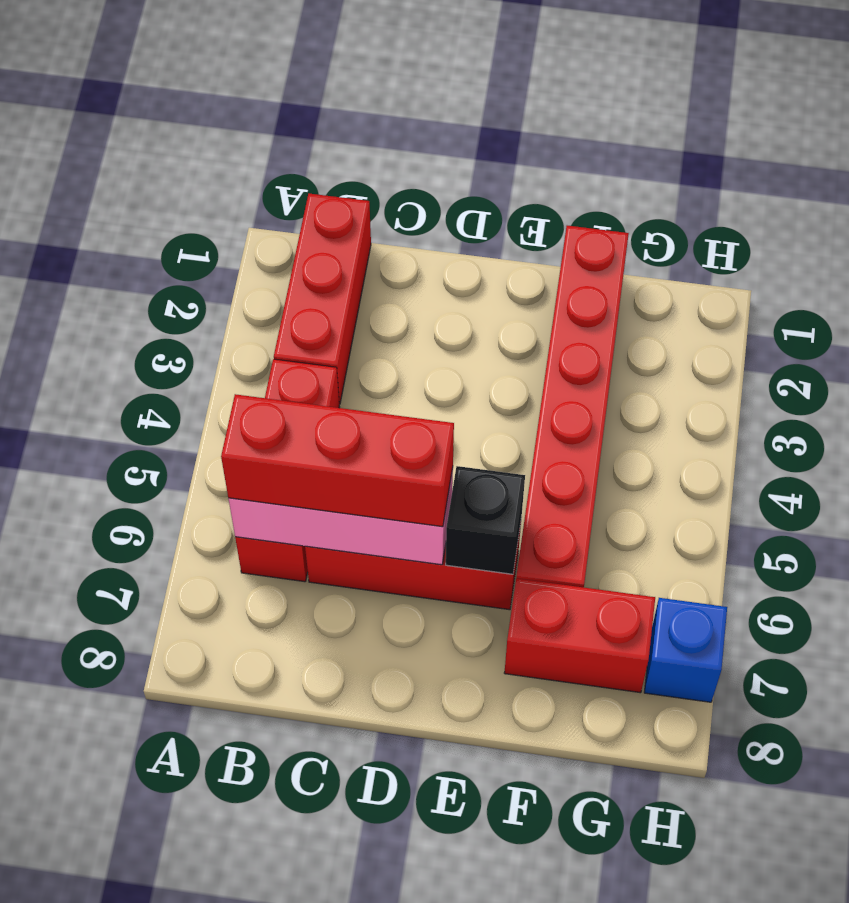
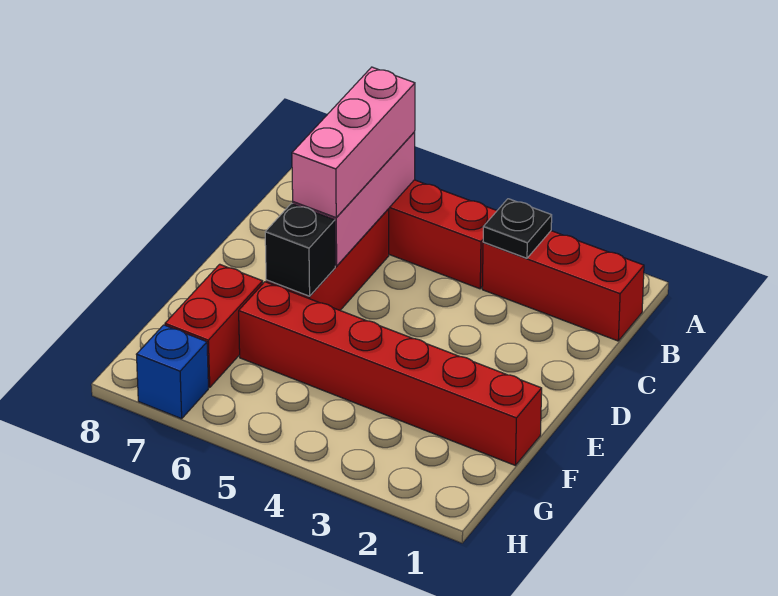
none -> black plate B3 level 2
red brick B6:D6 level 3 -> pink brick B6:D6 level 3

